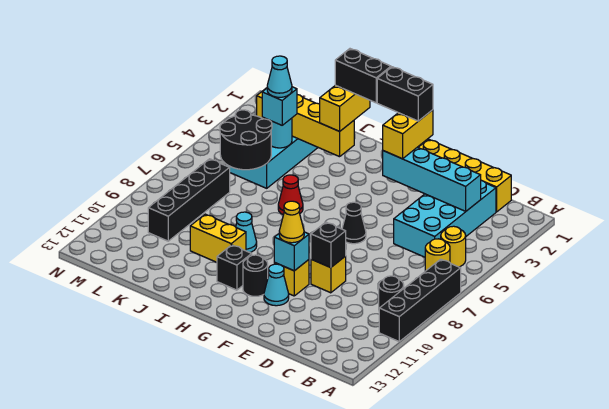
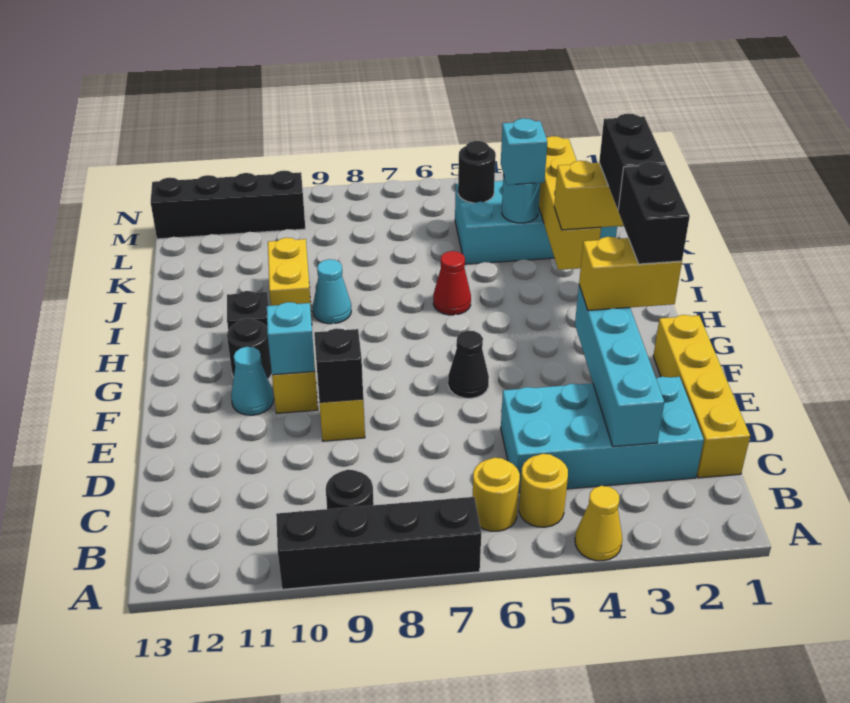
yellow cone F10 level 3 -> yellow cone A4 level 1
cyan cone K4 level 4 -> none
black round brick K5:L6 level 2 -> black round brick L5 level 2
black brick L7:L10 level 1 -> black brick M10:M13 level 1

